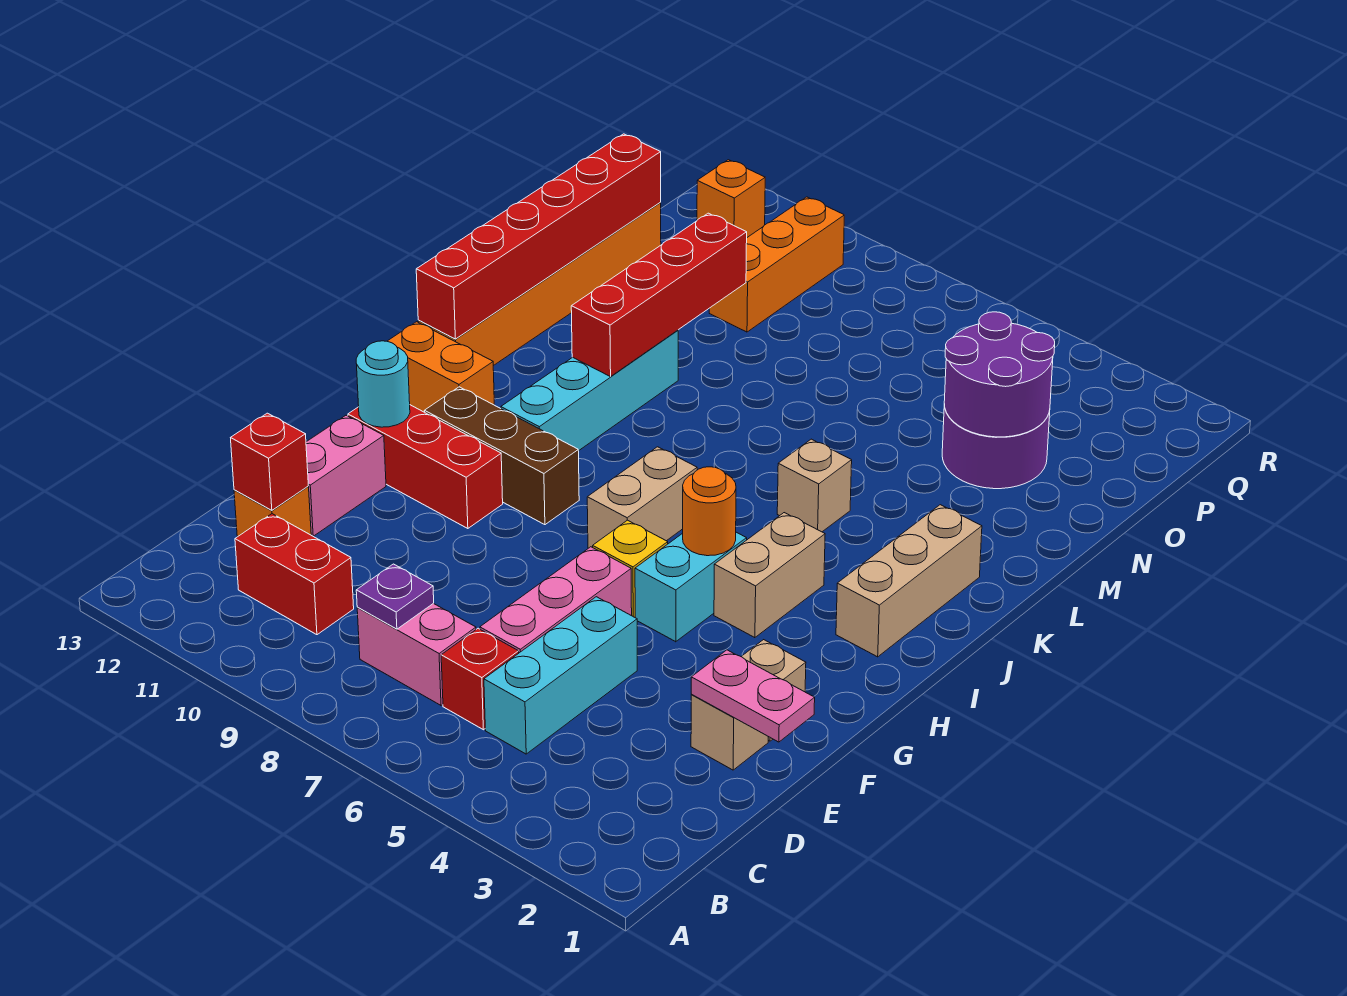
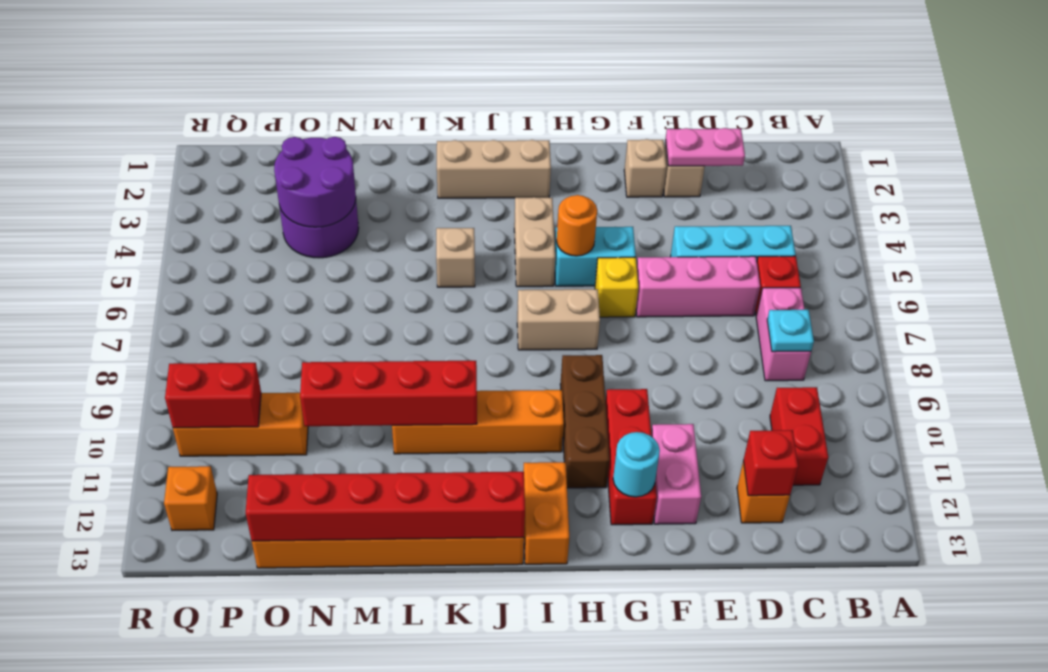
purple plate C8 level 2 -> cyan plate C8 level 2
pink plate E1:E2 level 2 -> pink plate D2:E2 level 2
pink brick E12:F12 level 1 -> pink brick F11:F12 level 1
tan brick H4:I4 level 1 -> tan brick I4:I5 level 1
cyan brick I10:L10 level 1 -> orange brick I10:L10 level 1
none -> red brick P10:Q10 level 2

